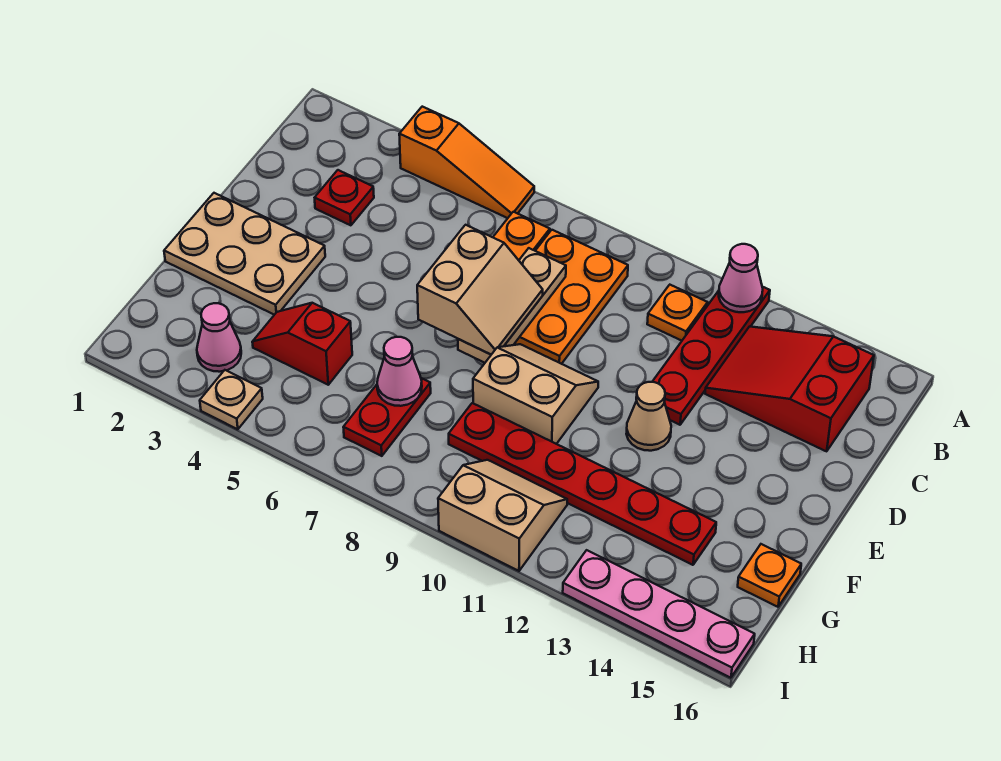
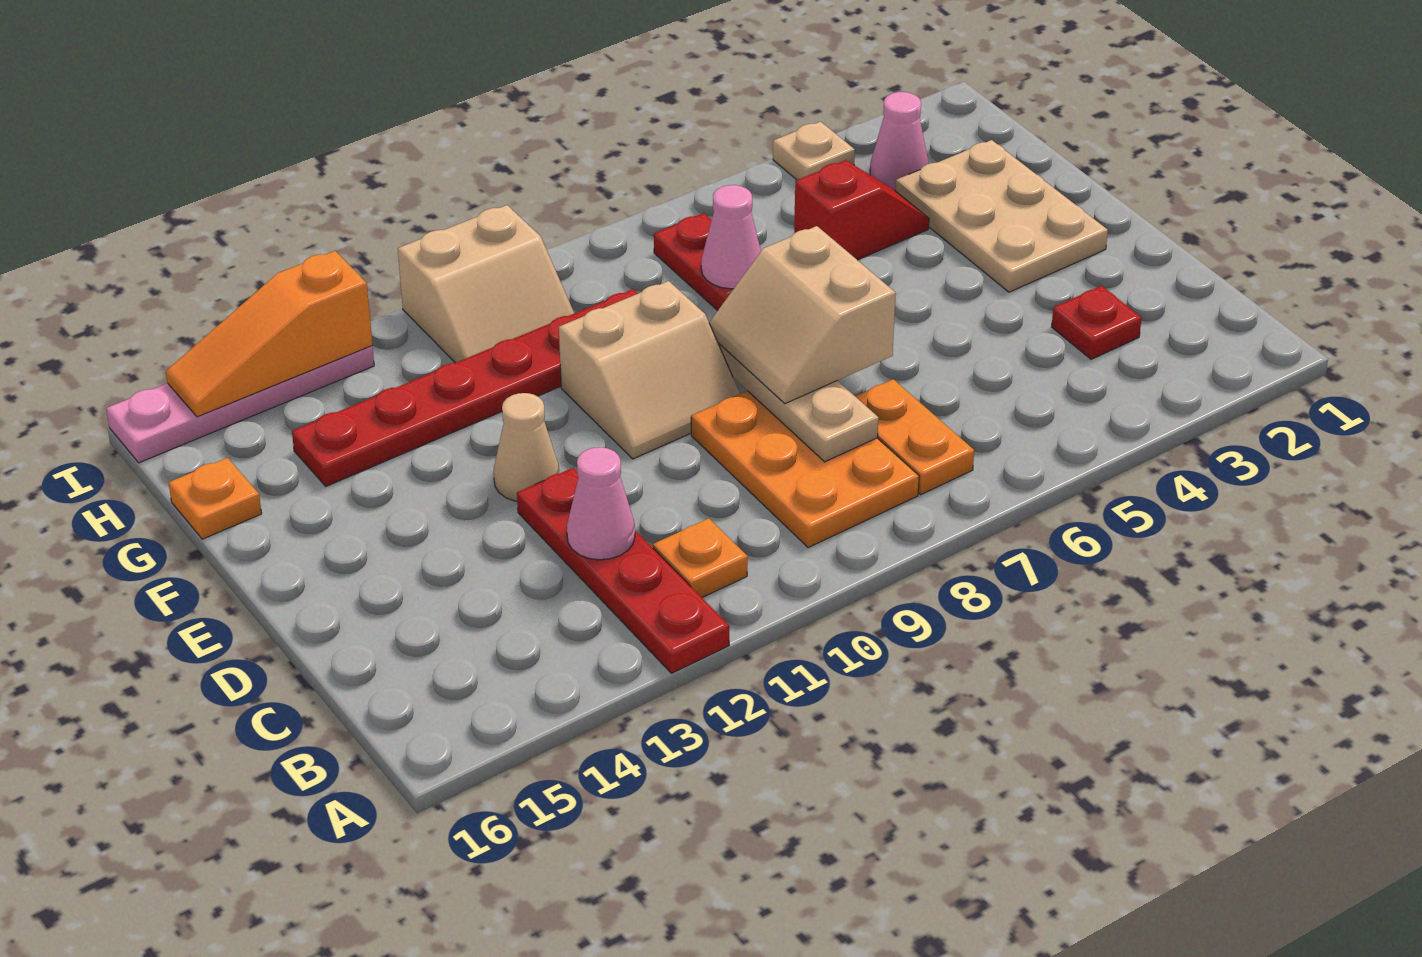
orange slope A4:A6 level 1 top 4 -> orange slope I13:I15 level 2 top 13
pink cone A12 level 2 -> pink cone C12 level 2
red slope B13:C15 level 1 top 15 -> none
tan plate E1:F3 level 1 -> tan plate E2:G3 level 1

